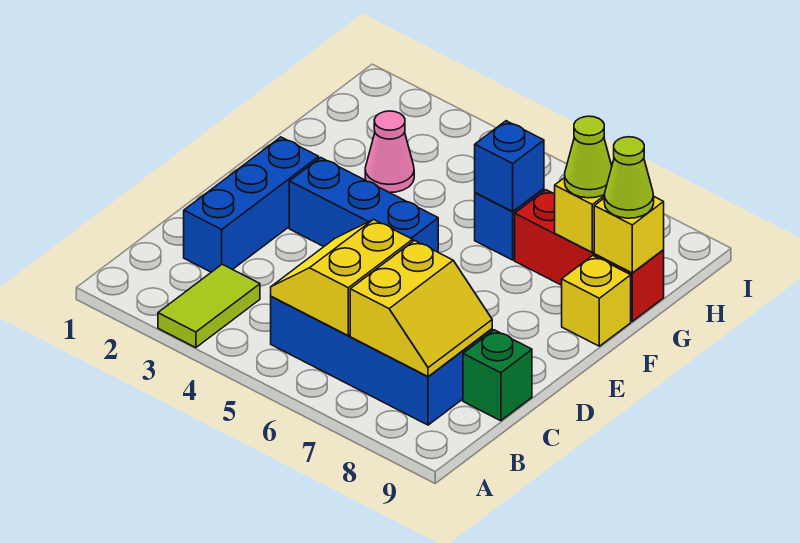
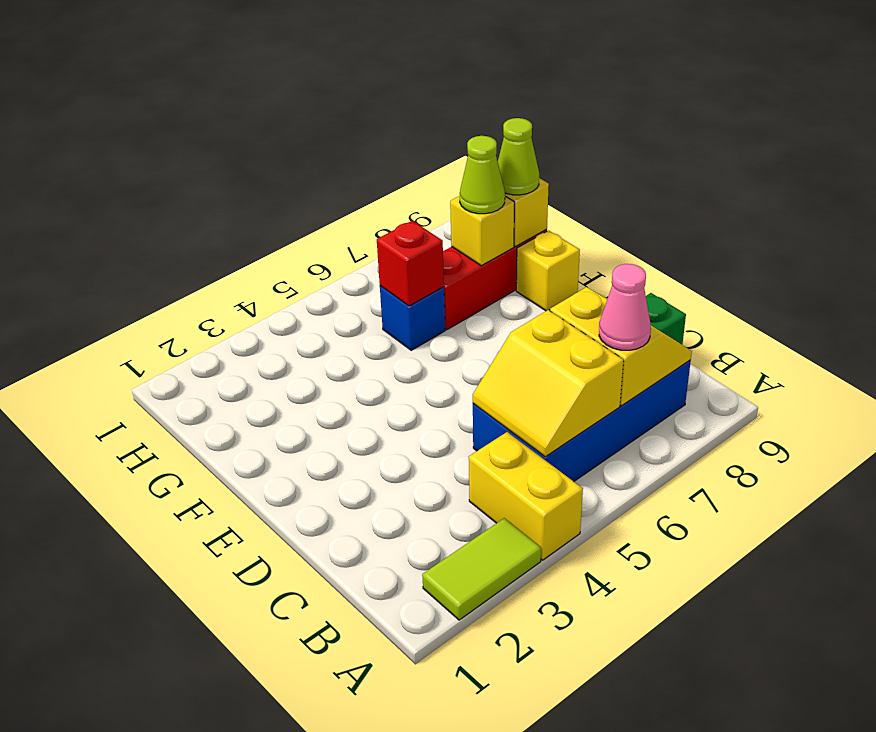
lime tile A3:B3 level 1 -> lime tile A2:A3 level 1
none -> yellow brick A4:B4 level 1
blue brick C2:E2 level 1 -> none
blue brick E3:E5 level 1 -> none
pink cone G3 level 1 -> pink cone B7 level 3
blue brick G6 level 2 -> red brick G6 level 2

